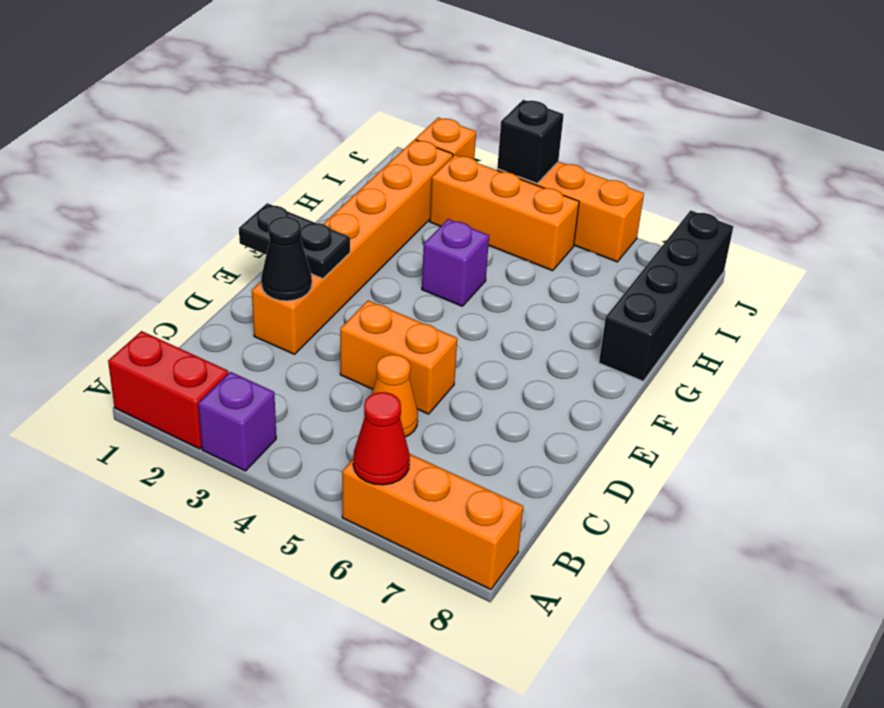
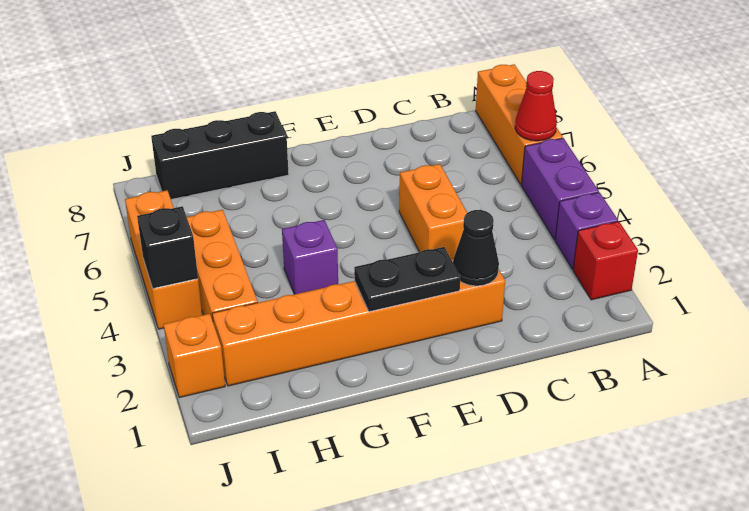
red brick A1:A2 level 1 -> red brick A2 level 1
none -> purple brick A4:A5 level 1
orange cone C5 level 1 -> none
black plate E1:E2 level 2 -> black plate E2:F2 level 2
black brick G8:J8 level 1 -> black brick G8:I8 level 1

